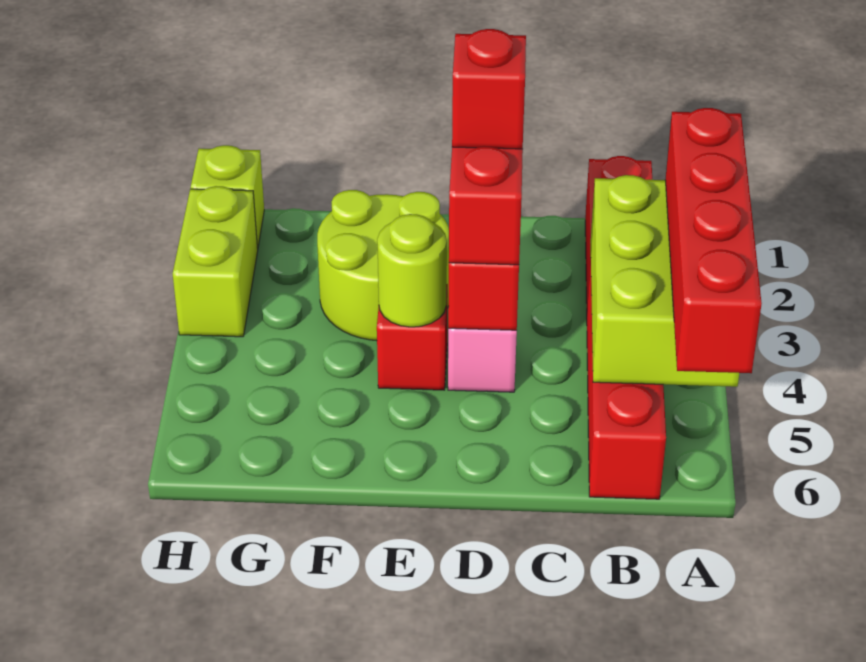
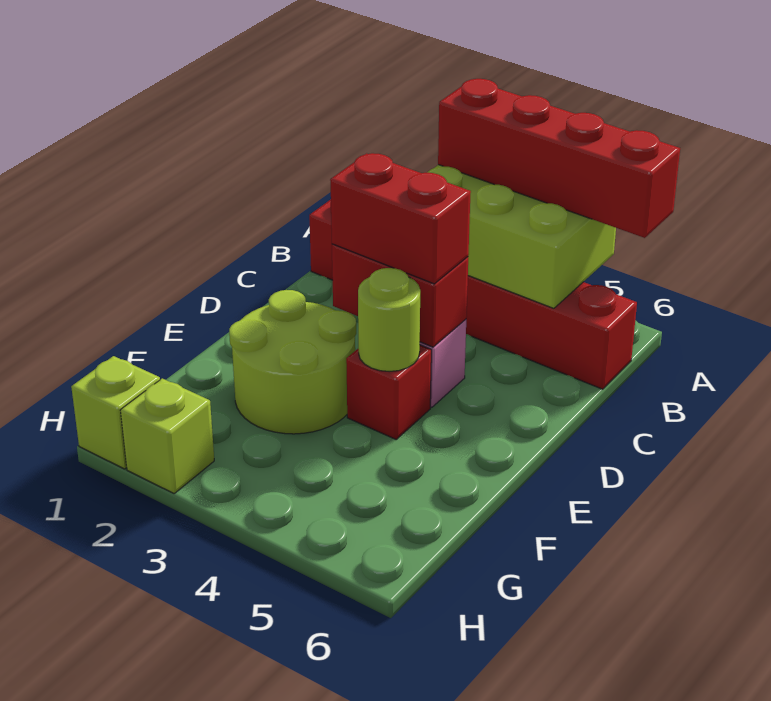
red brick D3 level 4 -> none
lime brick H2:H3 level 1 -> lime brick H2 level 1

